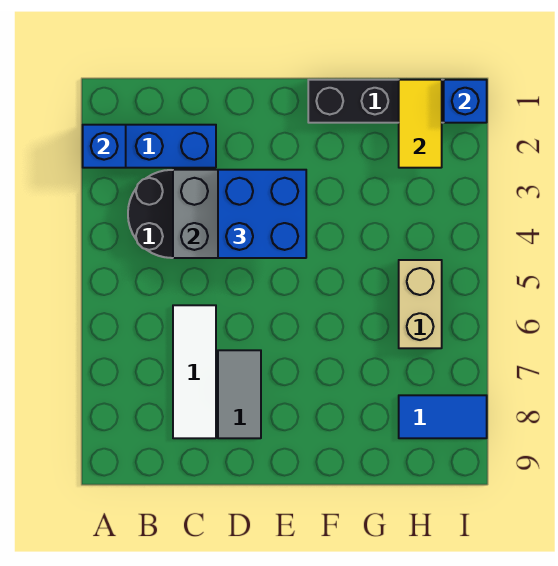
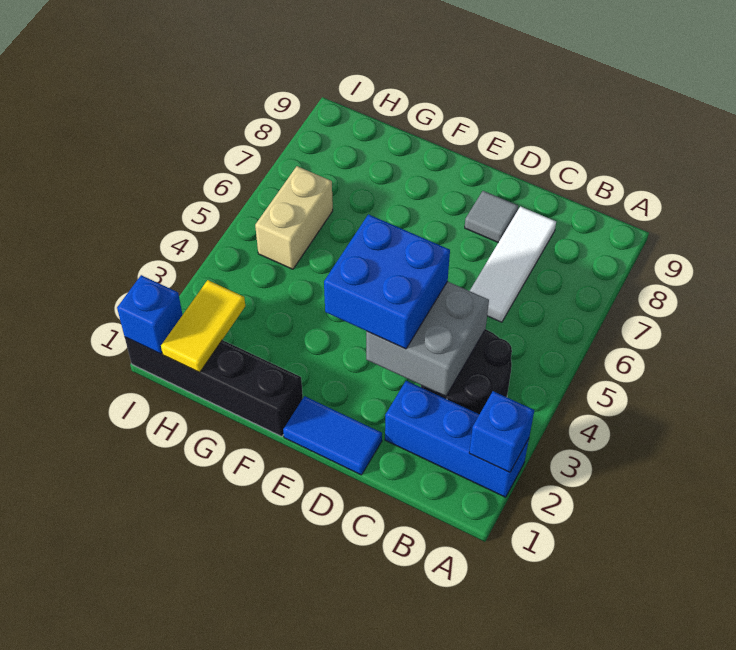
grey tile D7:D8 level 1 -> grey tile D8 level 1
blue tile H8:I8 level 1 -> blue tile D1:E1 level 1

